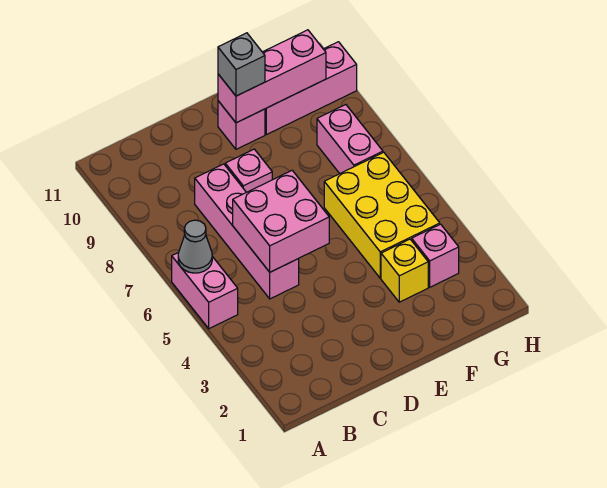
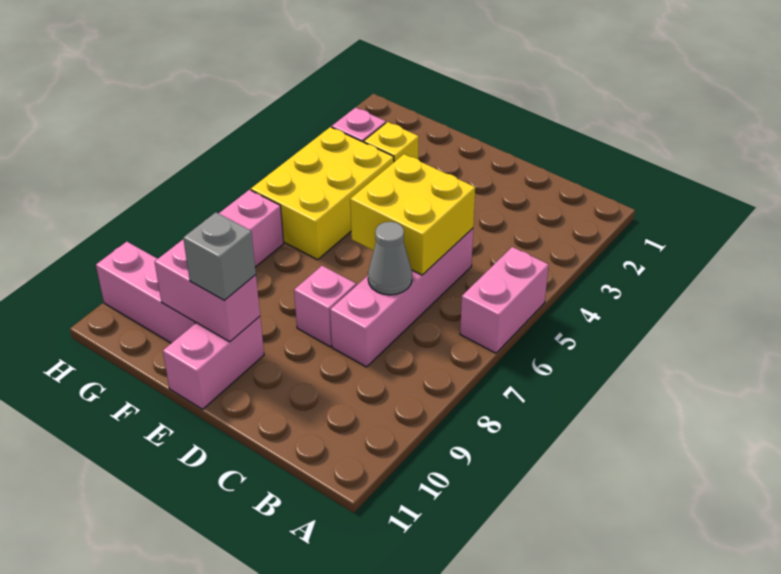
grey cone A6 level 2 -> grey cone C7 level 2
pink brick C5:D6 level 2 -> yellow brick C5:D6 level 2
pink brick E10 level 1 -> pink brick E10:E11 level 1
pink brick E10:G10 level 2 -> pink brick E10:F10 level 2

